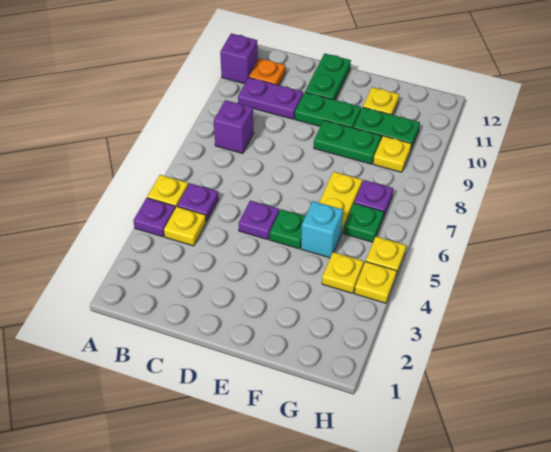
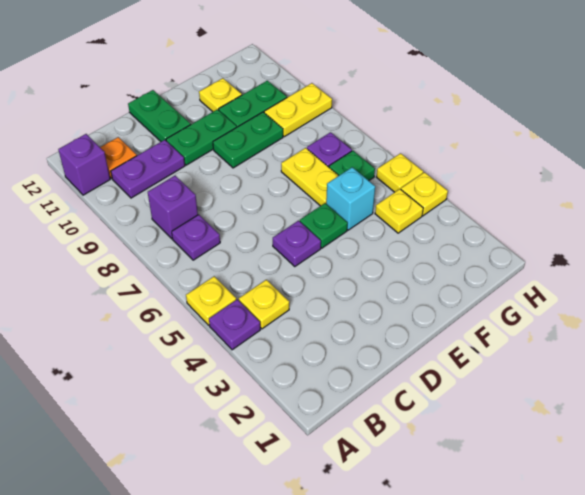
purple plate B5 level 1 -> purple plate B7 level 1
yellow plate G9 level 1 -> yellow plate G9:H9 level 1

